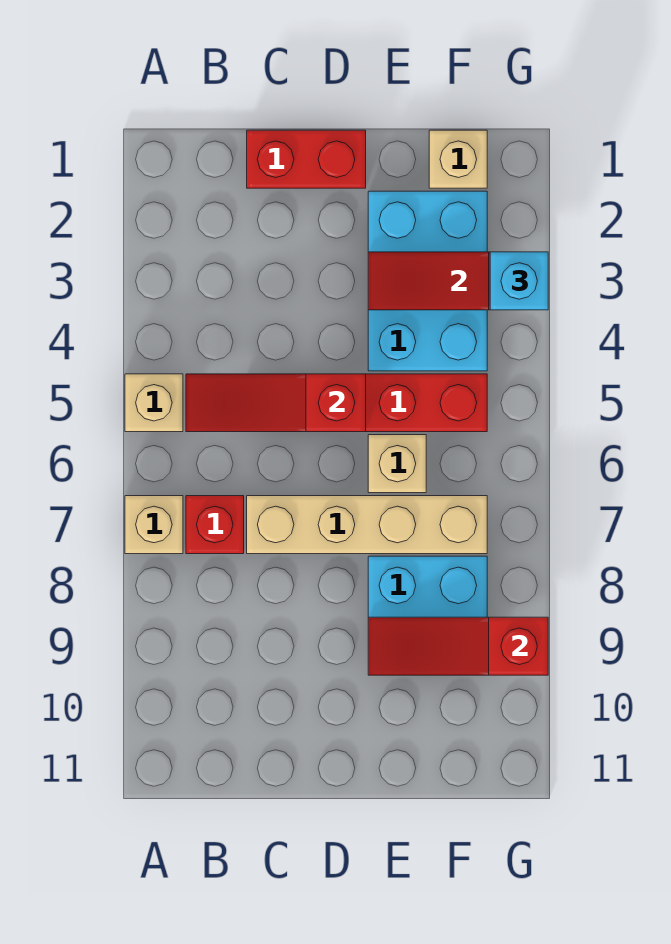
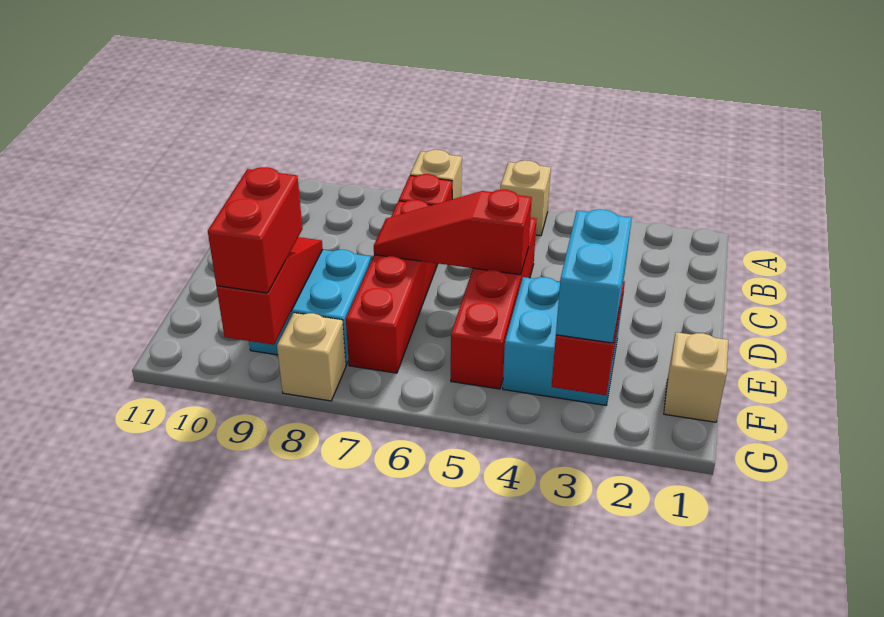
red slope B5:D5 level 2 top D -> red slope D5:D7 level 2 top 5
red brick C1:D1 level 1 -> red brick F9:G9 level 3
tan brick C7:F7 level 1 -> red brick C7:F7 level 1
cyan brick E2:F4 level 1 -> cyan brick E3:F4 level 1
tan brick E6 level 1 -> tan brick G8 level 1
cyan brick G3 level 3 -> cyan brick F3:G3 level 3

